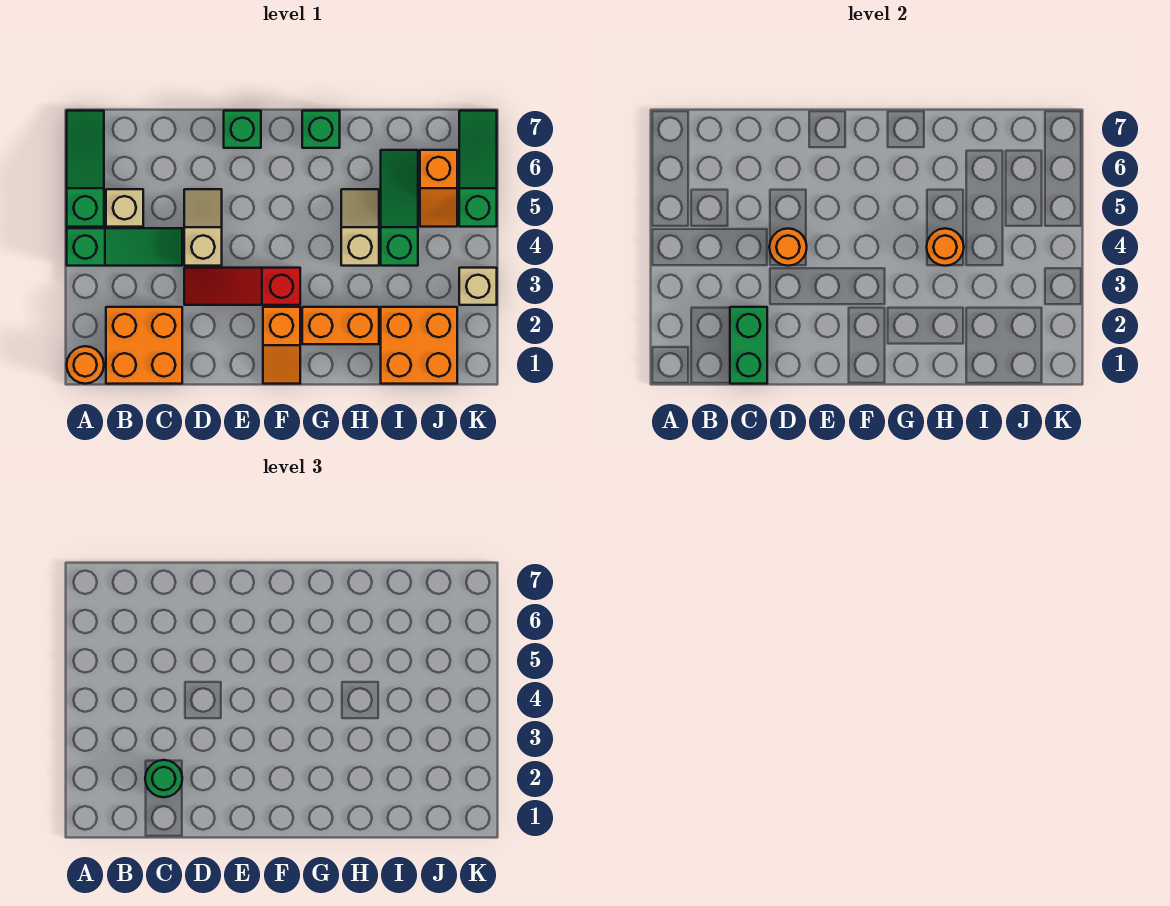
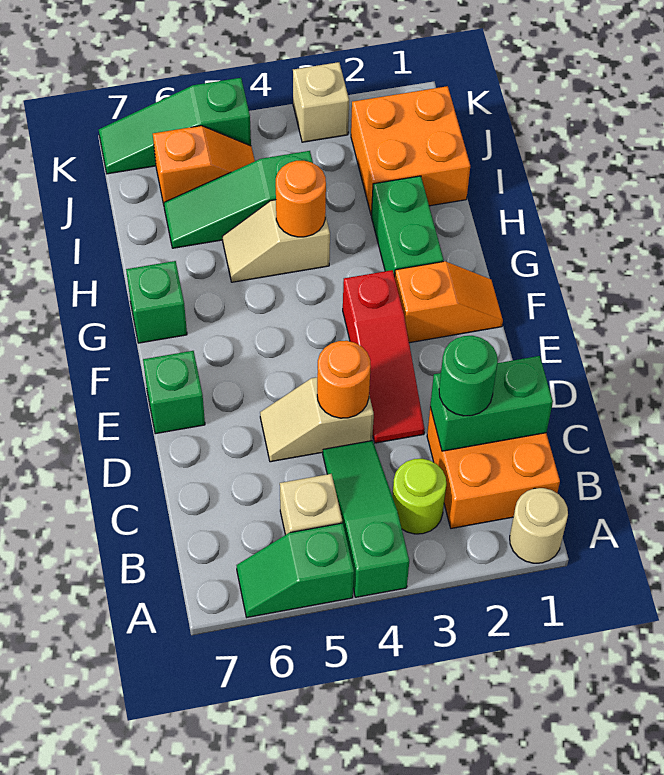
orange round brick A1 level 1 -> tan round brick A1 level 1
green slope A5:A7 level 1 top 5 -> green slope A5:A6 level 1 top 5
none -> lime round brick B3 level 1
orange brick G2:H2 level 1 -> green brick G2:H2 level 1

